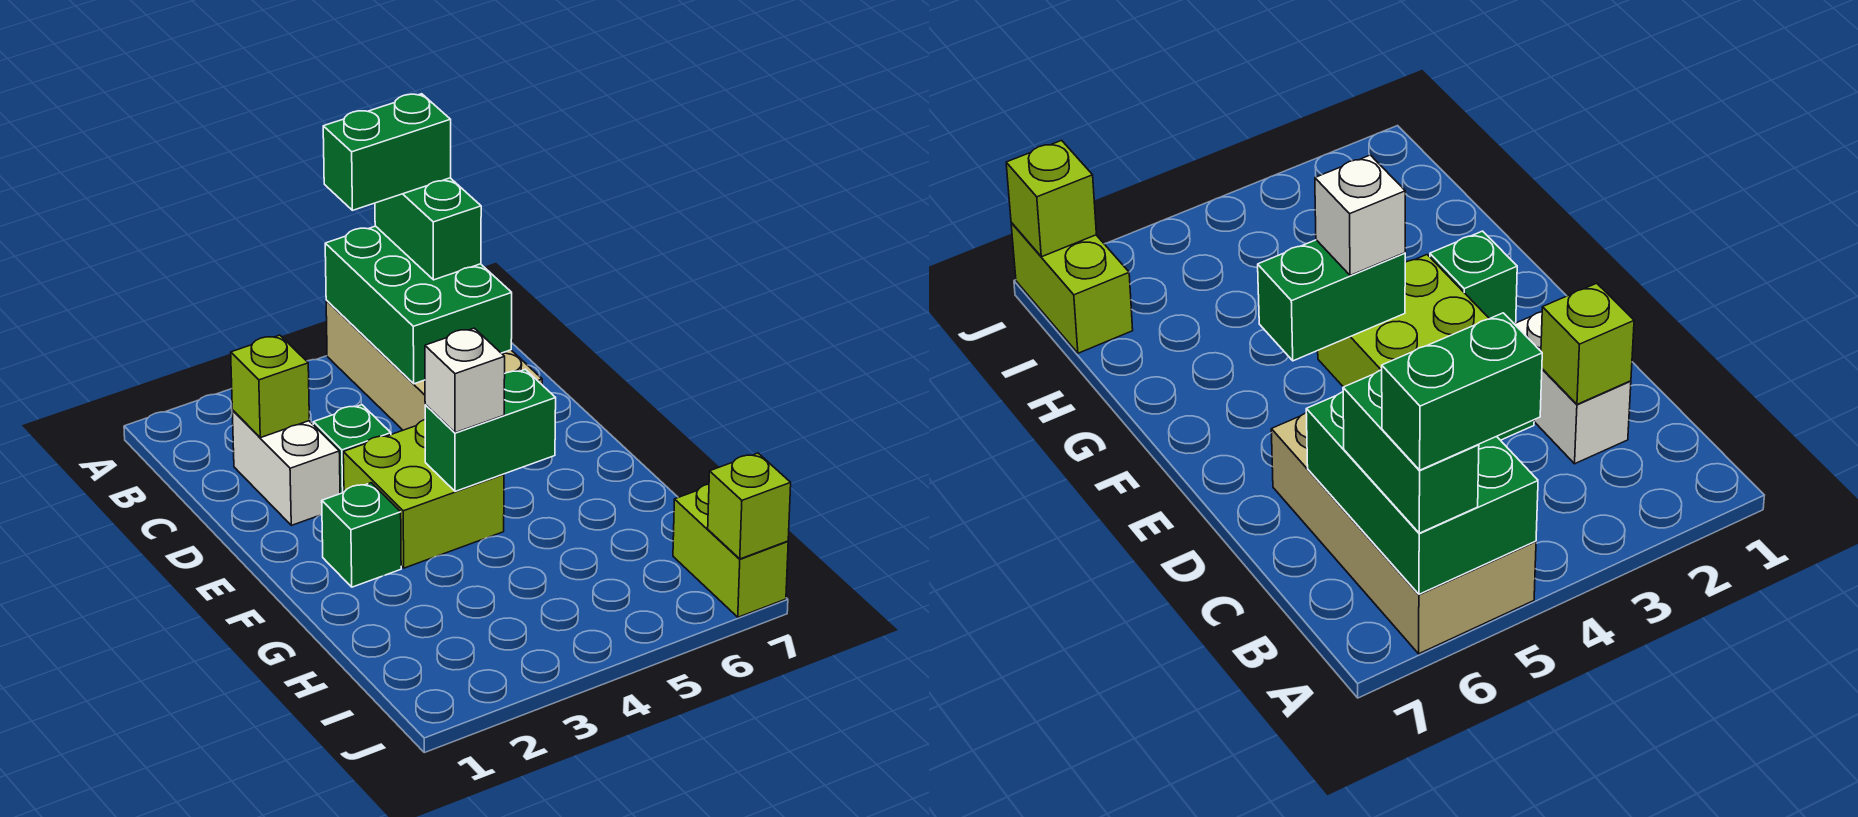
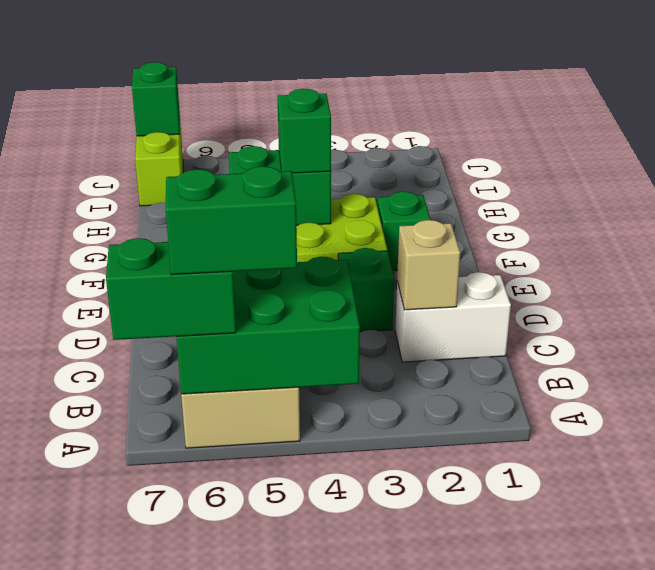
green brick A5:C6 level 2 -> green brick A4:B6 level 2
green brick A6:B6 level 3 -> green brick A6:A7 level 3
white brick C2:D2 level 1 -> white brick C1:C2 level 1
lime brick C2 level 2 -> tan brick C2 level 2
white brick F4 level 3 -> green brick F4 level 3
lime brick J7 level 2 -> green brick J7 level 2

